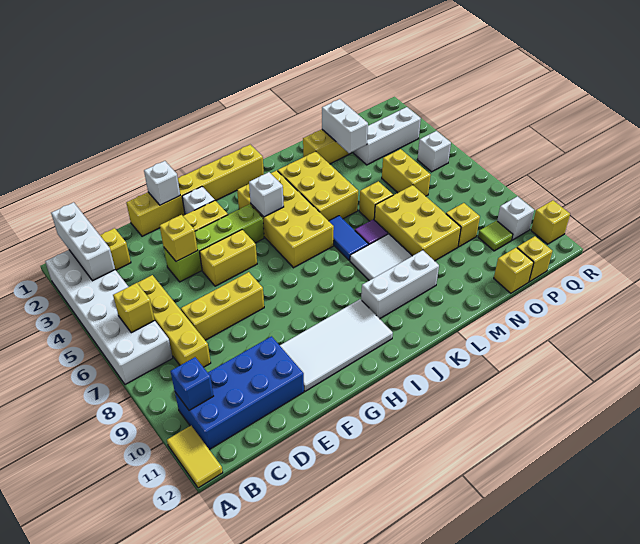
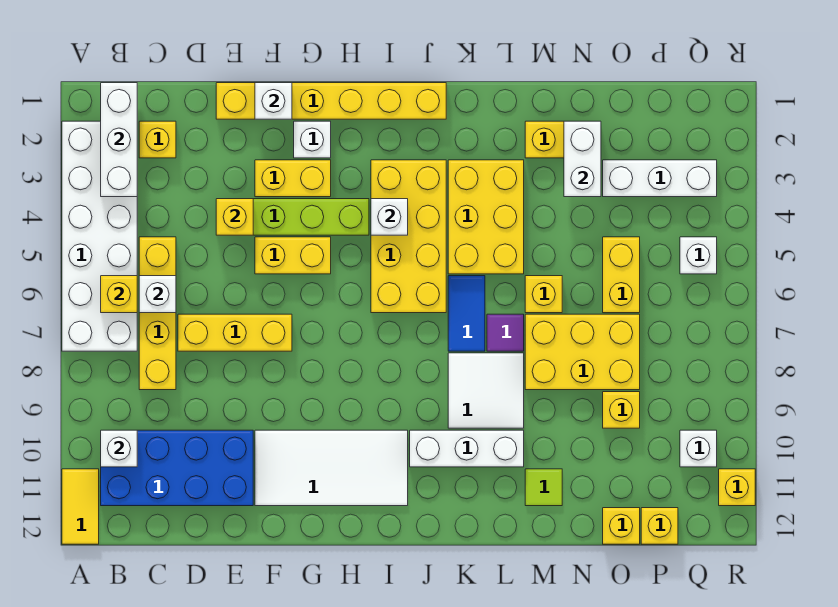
blue brick B10 level 2 -> white brick B10 level 2
none -> white brick C6 level 2
yellow brick M7:N9 level 1 -> yellow brick M7:O8 level 1
lime tile P10 level 1 -> lime tile M11 level 1

